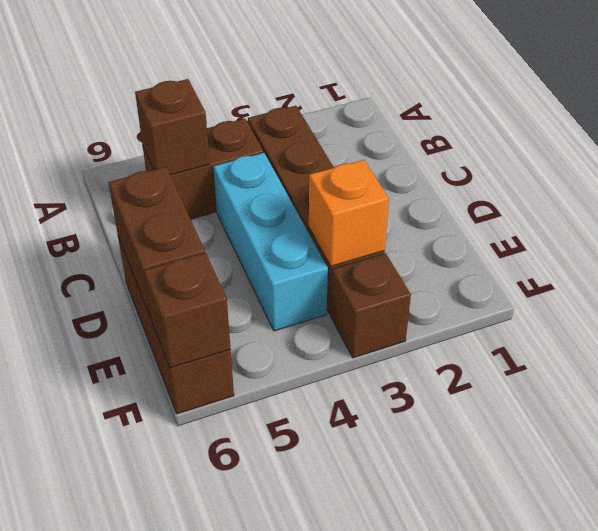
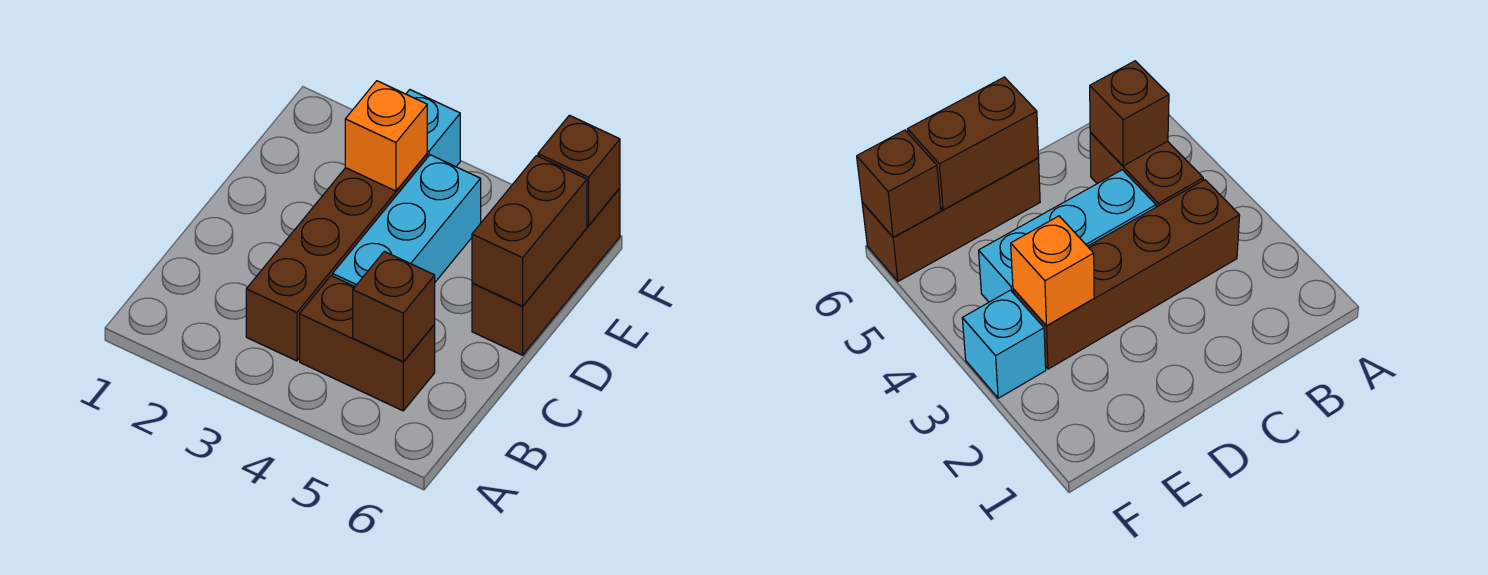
brown brick F3 level 1 -> cyan brick F3 level 1

